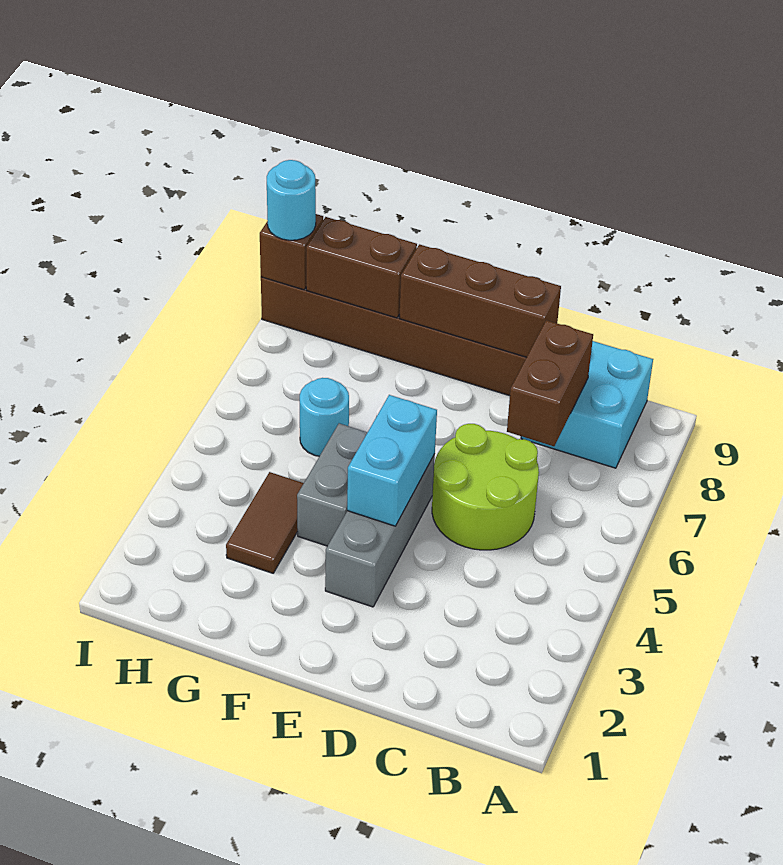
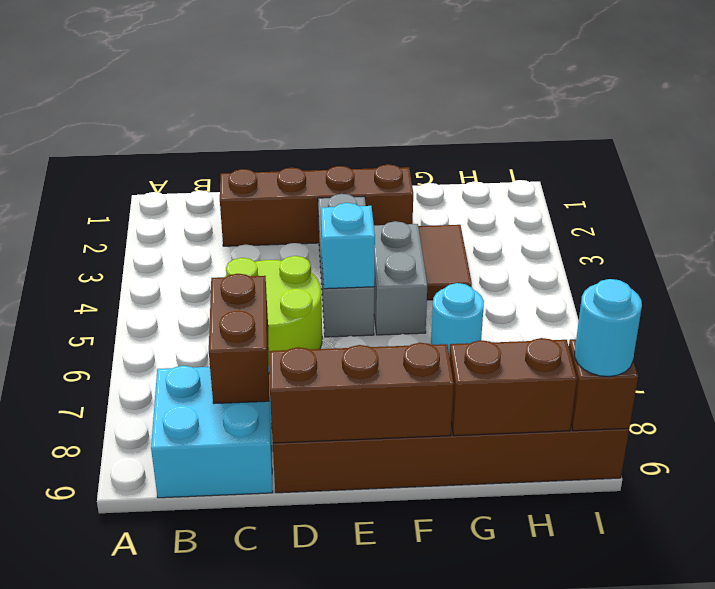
none -> brown brick C2:F2 level 1
cyan brick E4:E5 level 2 -> cyan brick E5 level 2

